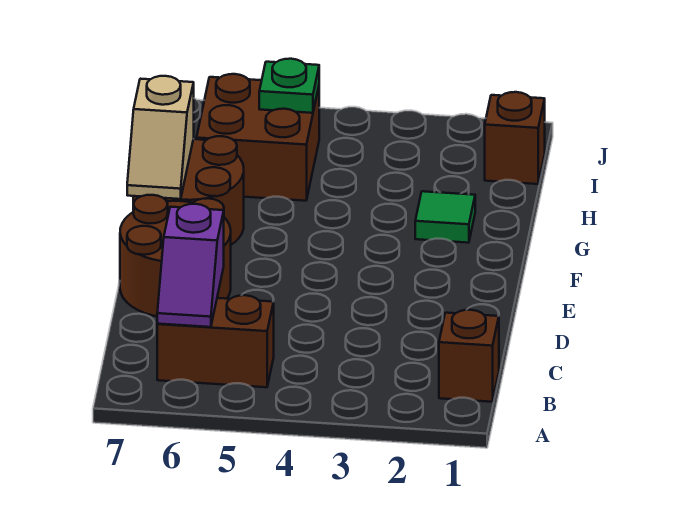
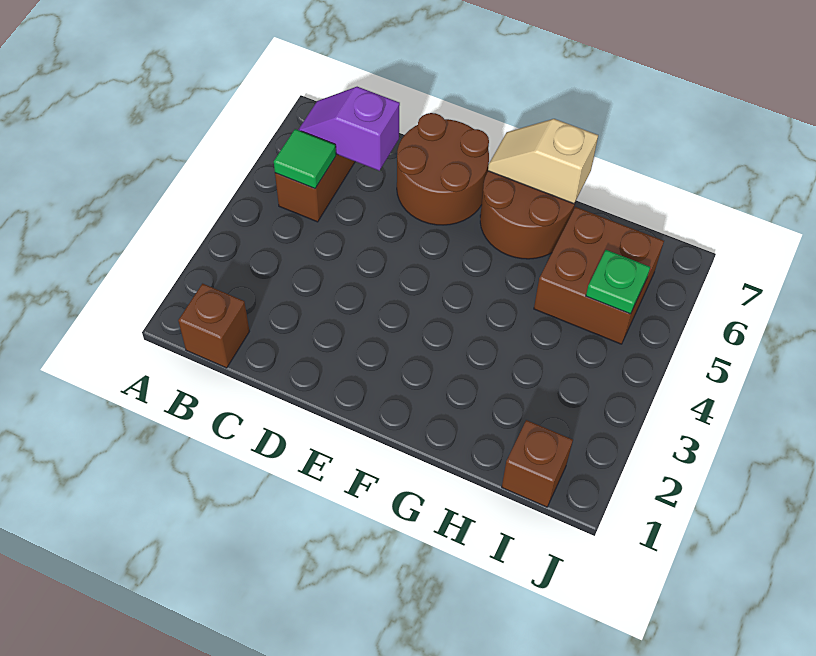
green tile G2 level 1 -> green tile B5 level 2

